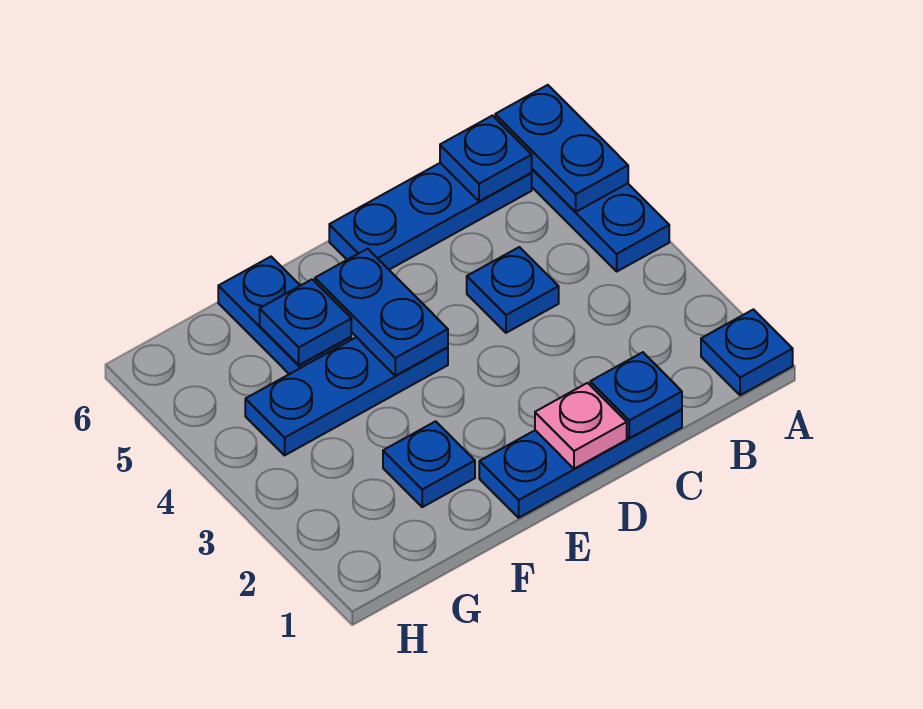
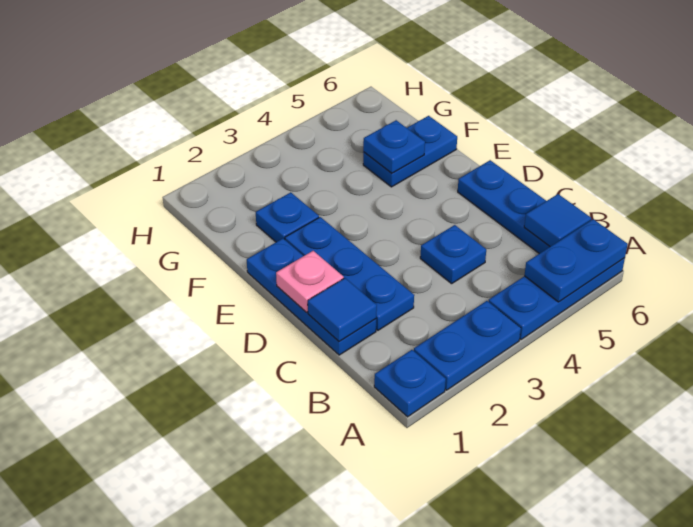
blue plate B6 level 2 -> blue tile B6 level 2
blue plate C1 level 2 -> blue tile C1 level 2
blue plate E4:G4 level 1 -> blue plate C2:E2 level 1
blue plate E4:E5 level 2 -> blue plate A2:A3 level 1

